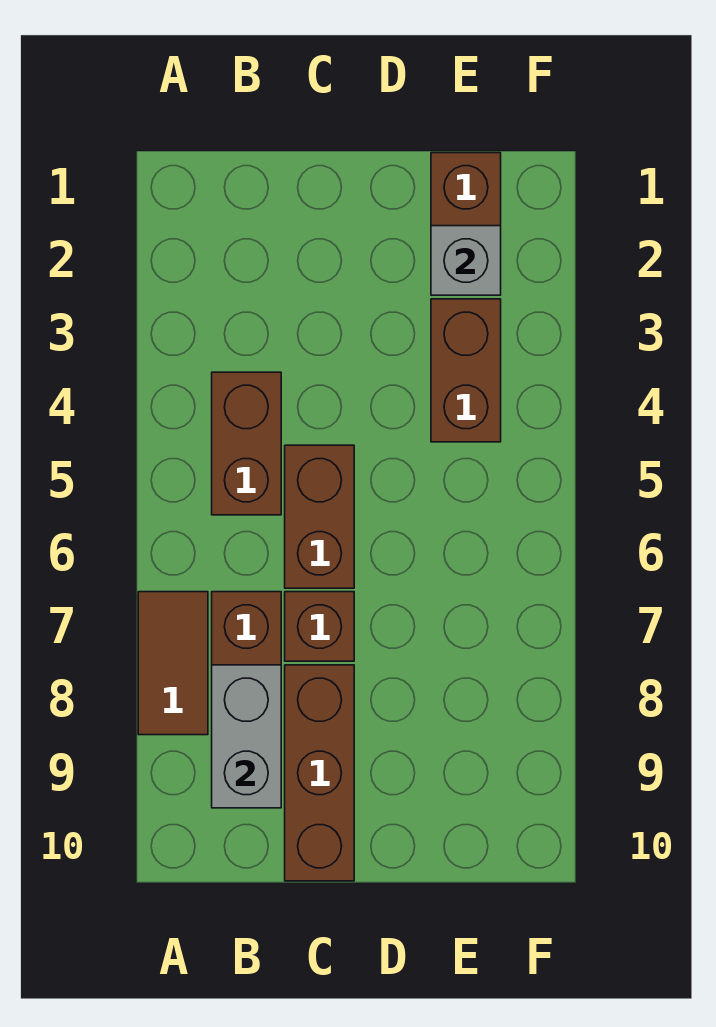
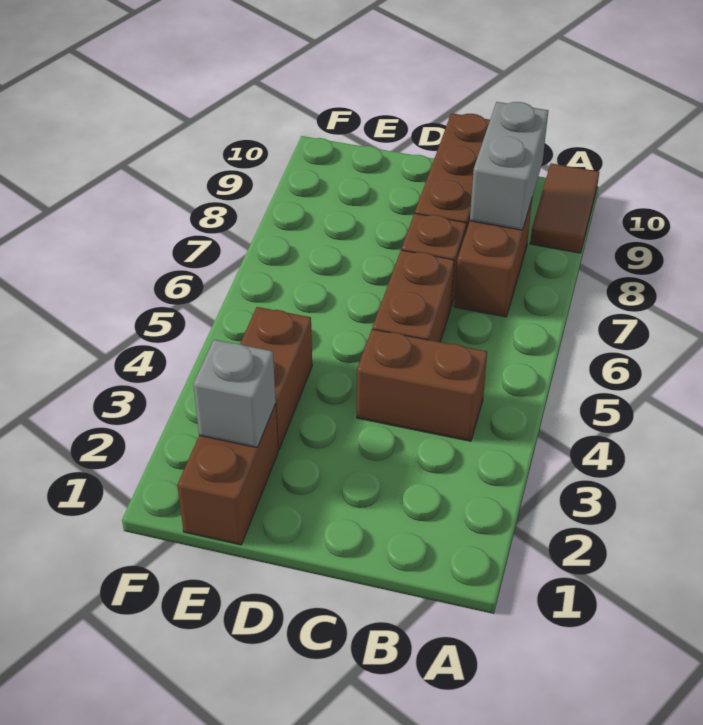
brown tile A7:A8 level 1 -> brown tile A9:A10 level 1
brown brick B4:B5 level 1 -> brown brick B4:C4 level 1

